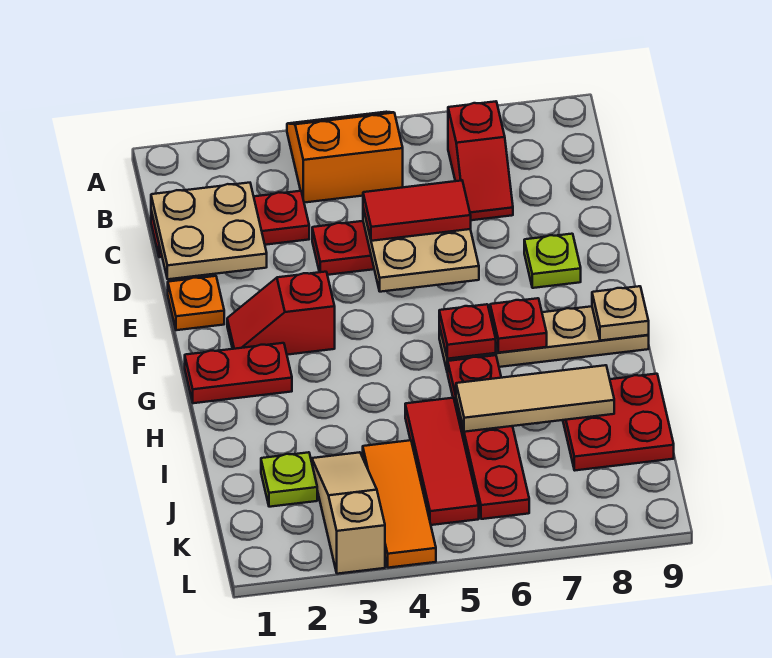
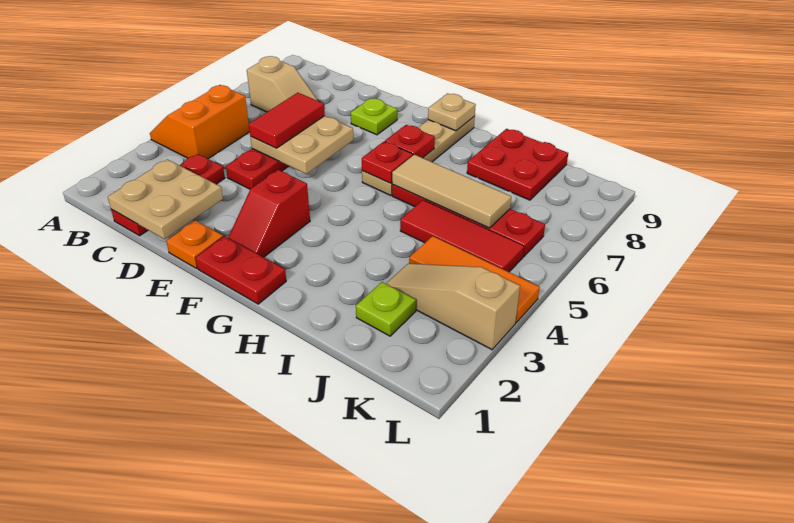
red slope B7:C7 level 1 top B -> tan slope B7:C7 level 1 top B
red plate G1:G2 level 1 -> red plate F1:G1 level 1
tan tile I6:I8 level 2 -> tan tile H6:J6 level 2

